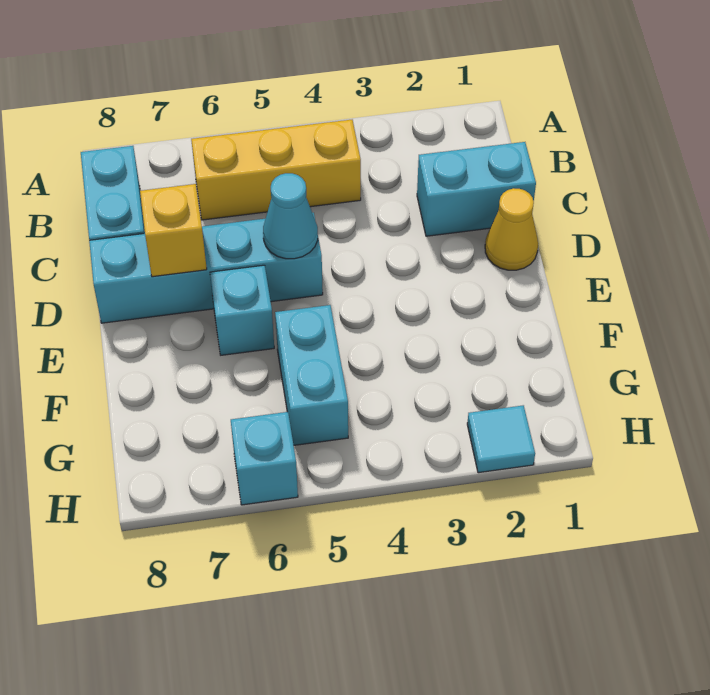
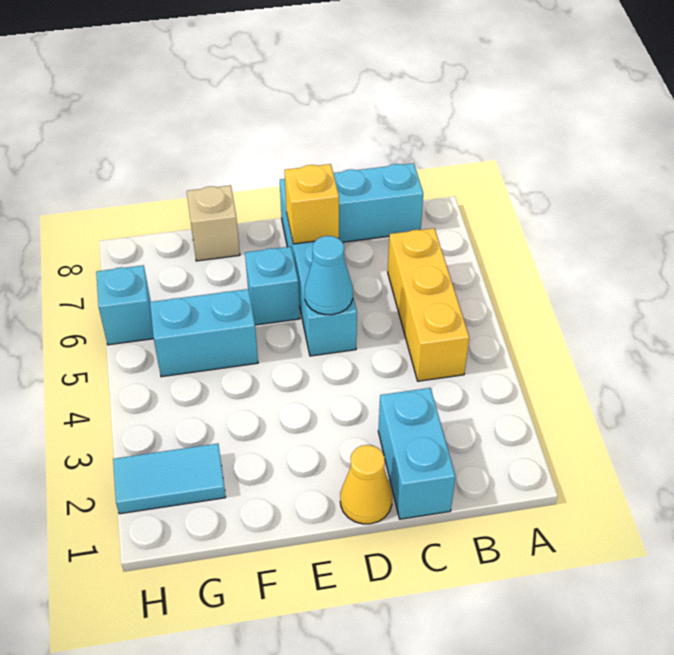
none -> tan brick F8 level 1
cyan tile H2 level 1 -> cyan tile G2:H2 level 1

